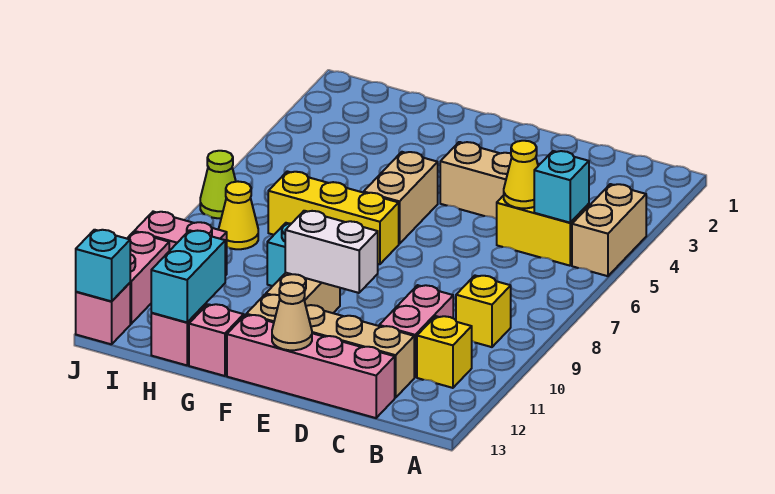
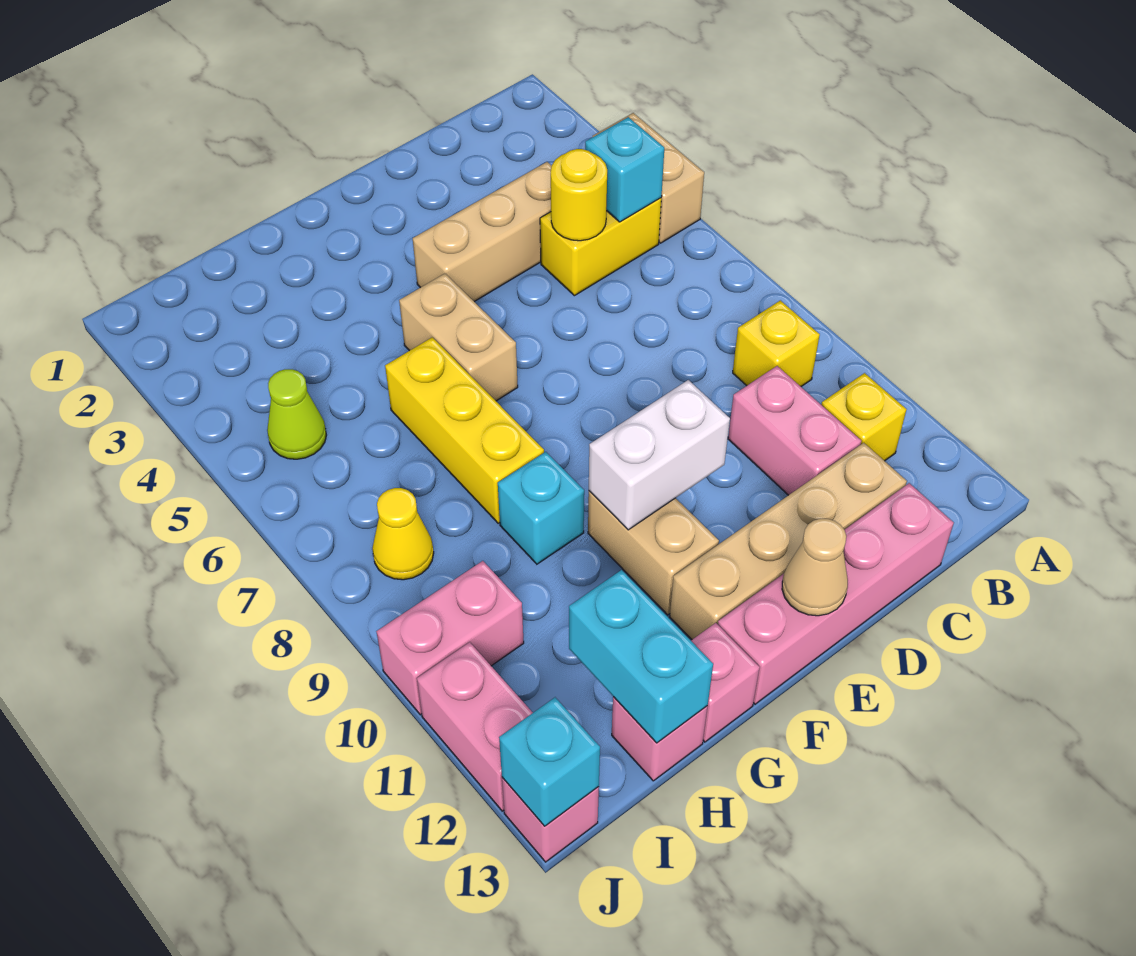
yellow cone C5 level 2 -> yellow round brick C5 level 2
yellow brick F7:H7 level 1 -> yellow brick G6:G8 level 1
lime cone J7 level 1 -> lime cone I5 level 1

